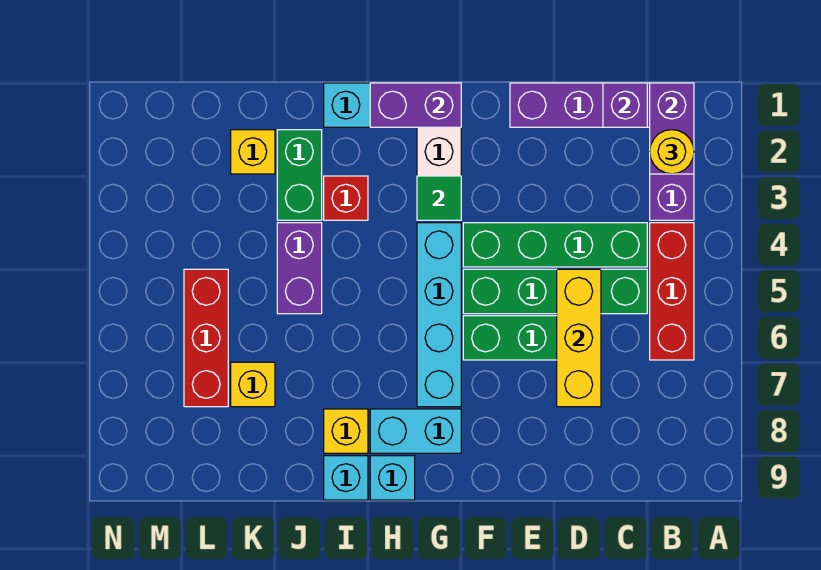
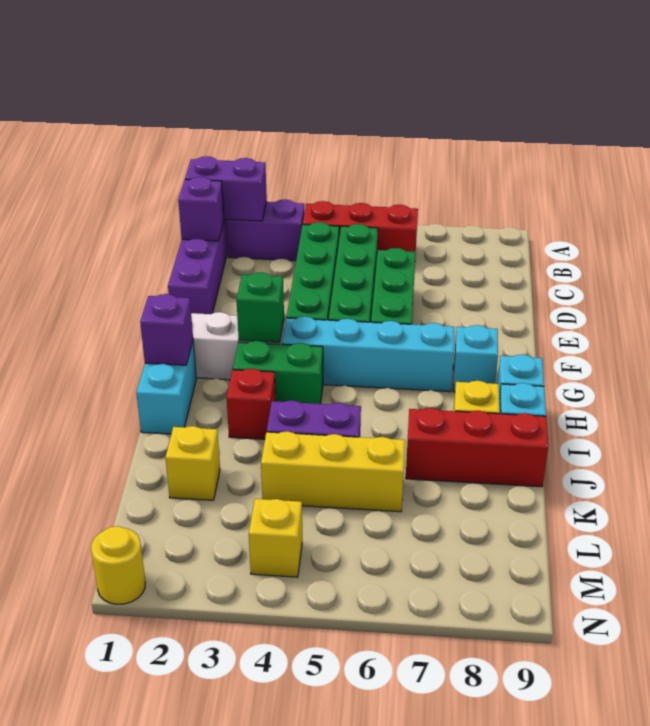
yellow round brick B2 level 3 -> yellow round brick N1 level 1
yellow brick D5:D7 level 2 -> yellow brick K4:K6 level 1
purple brick G1:H1 level 2 -> purple brick H1 level 2
green tile G3 level 2 -> green brick G3 level 2
cyan brick G8:H8 level 1 -> cyan brick G8 level 1
green brick J2:J3 level 1 -> green brick H3:H4 level 1
yellow brick K7 level 1 -> yellow brick M4 level 1
red brick L5:L7 level 1 -> red brick J7:J9 level 1

